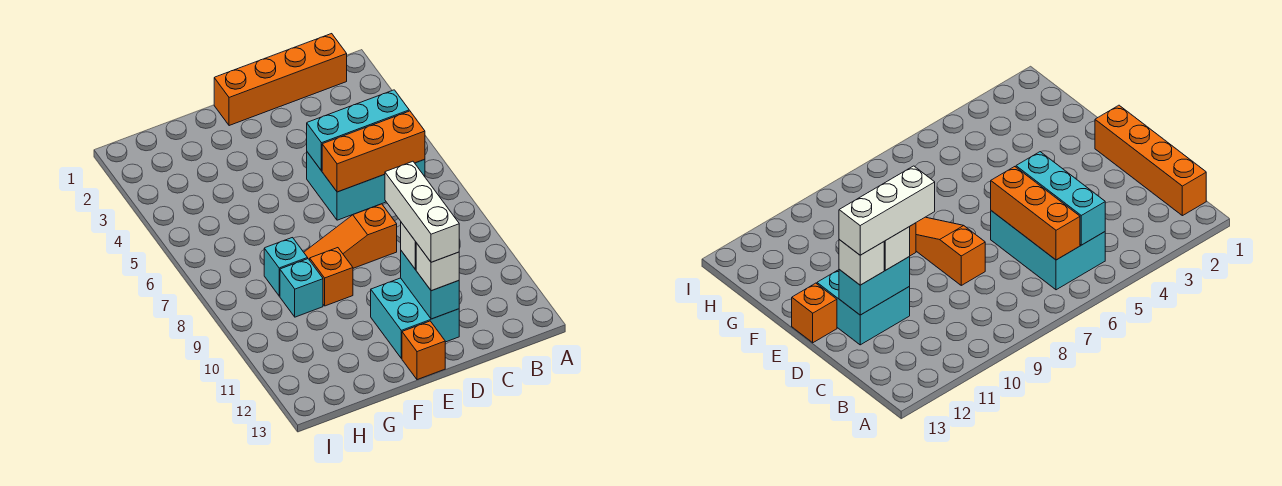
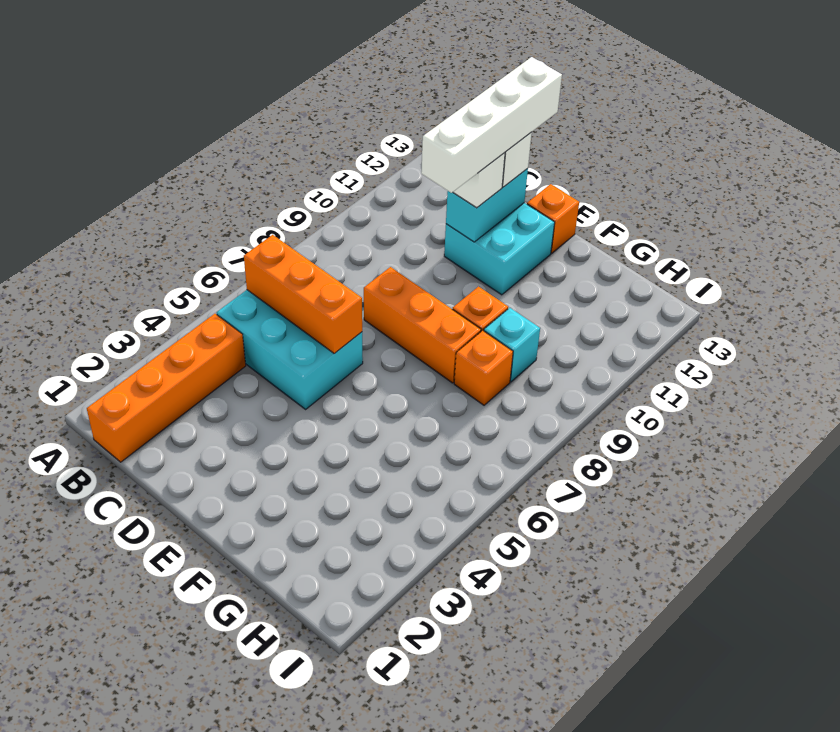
orange brick B1:E1 level 1 -> orange brick B1:B4 level 1
cyan brick B5:D5 level 2 -> none
orange slope D8:F8 level 1 top D -> orange brick D8:F8 level 1
white brick D10:D12 level 4 -> white brick D10:D13 level 4
cyan brick G8 level 1 -> orange brick G8 level 1

